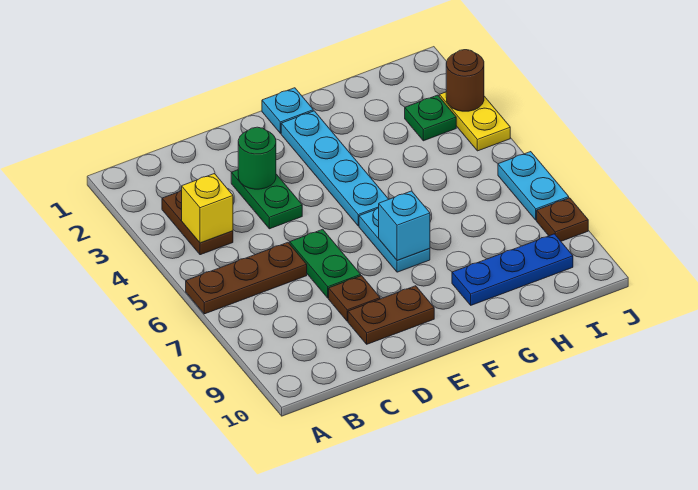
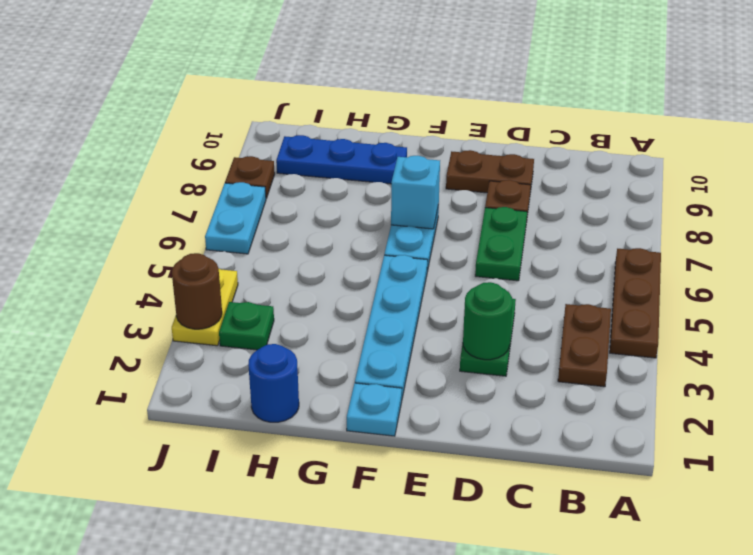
brown plate A6:C6 level 1 -> brown plate A4:A6 level 1
yellow brick B4 level 2 -> none
none -> blue round brick H1 level 1

